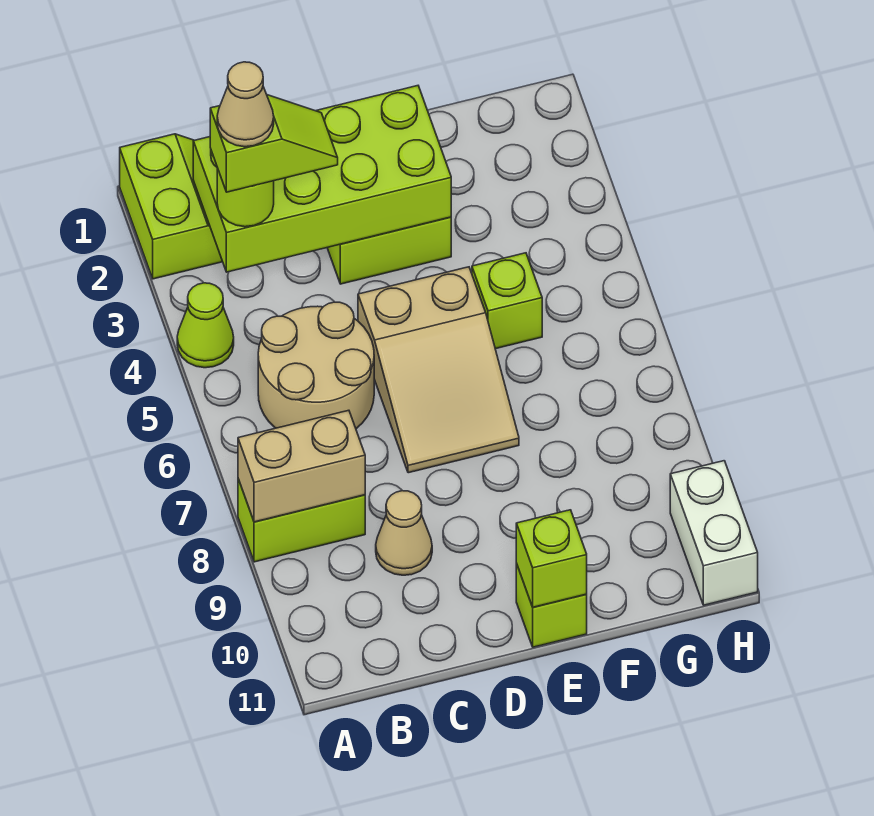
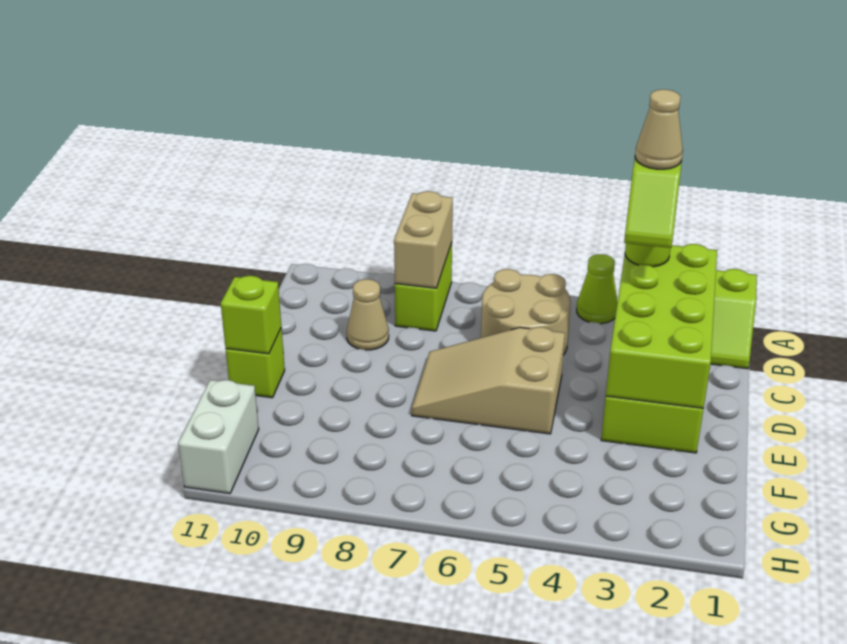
lime brick F5 level 1 -> none
white brick H10:H11 level 1 -> white brick G11:H11 level 1

